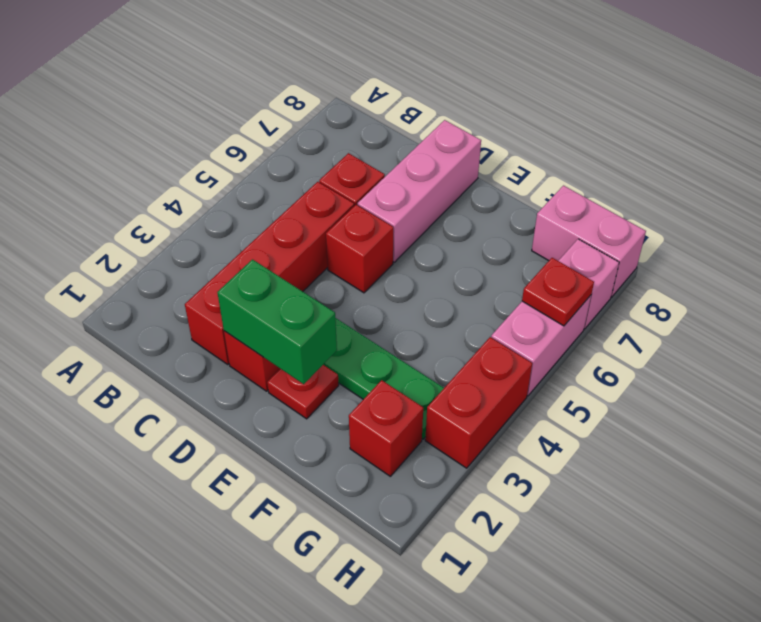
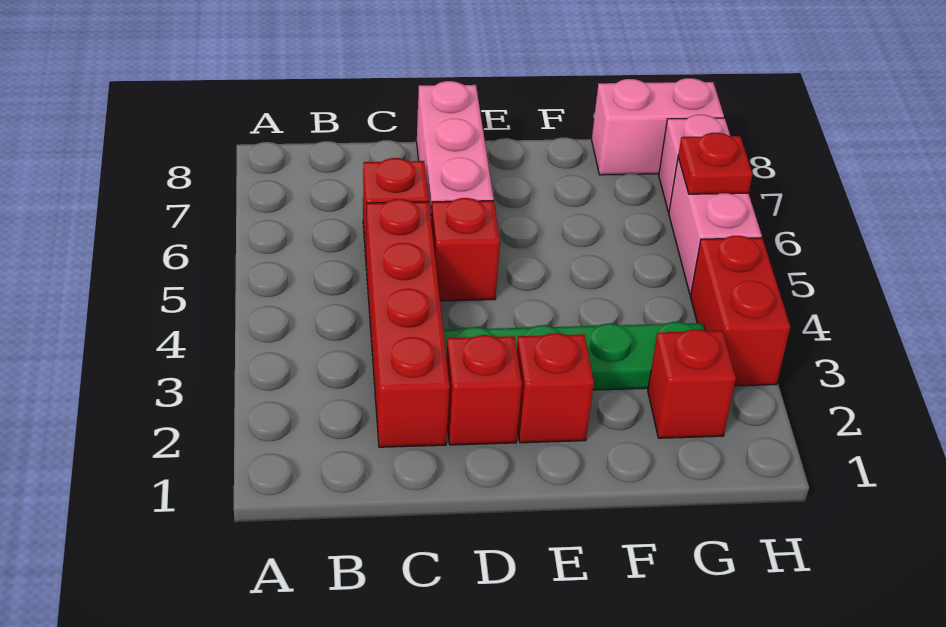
green brick D2:E2 level 2 -> none
red plate E2 level 1 -> red brick E2 level 1

